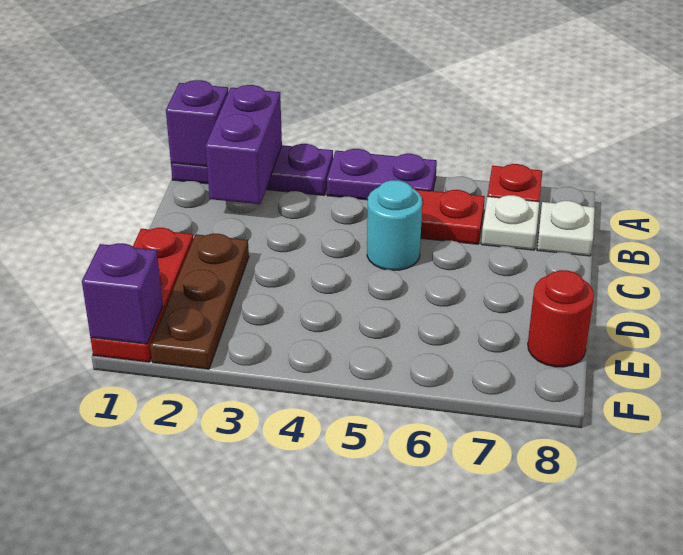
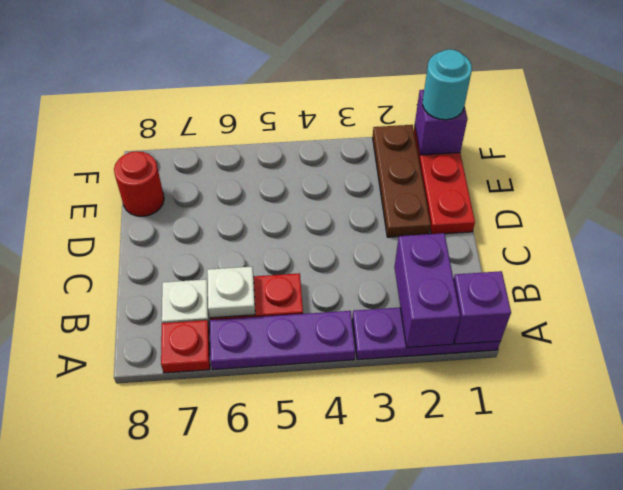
purple plate A4:A5 level 1 -> purple plate A4:A6 level 1
white plate B8 level 1 -> white plate B6 level 2
cyan round brick C5 level 1 -> cyan round brick F1 level 3

